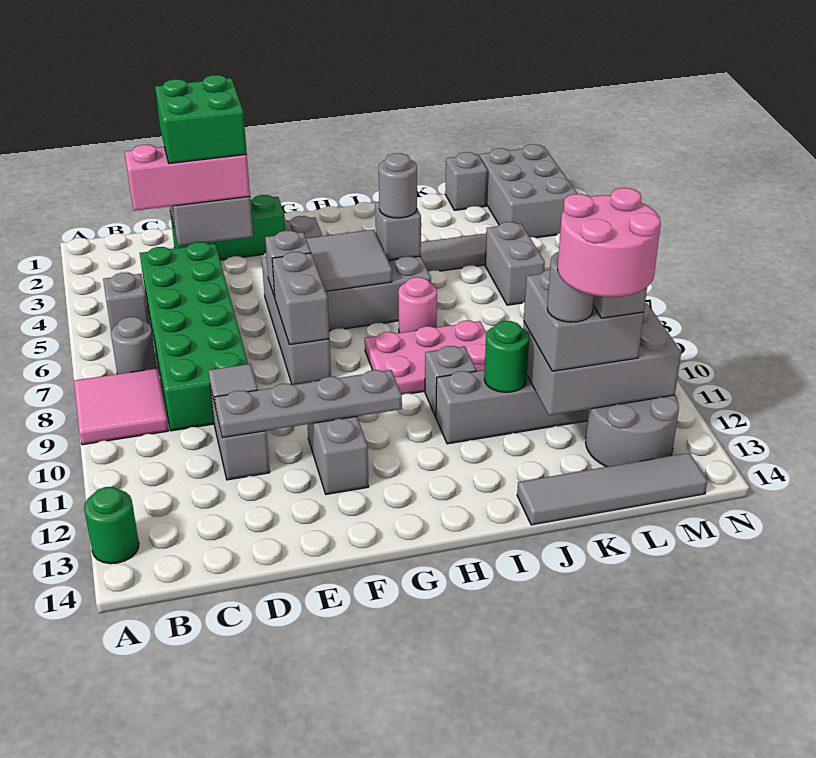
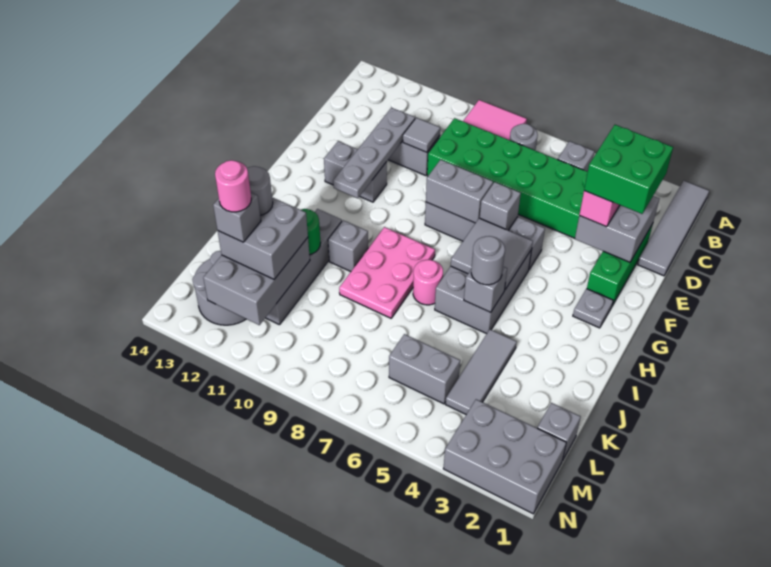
green round brick A13 level 1 -> none
grey tile J14:M14 level 1 -> grey tile A1:D1 level 1
pink round brick K12:L13 level 5 -> pink round brick L12 level 5

